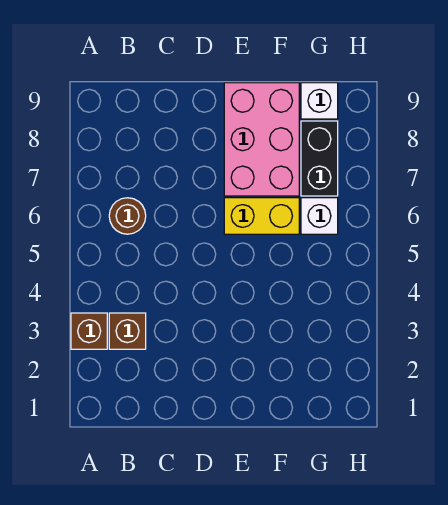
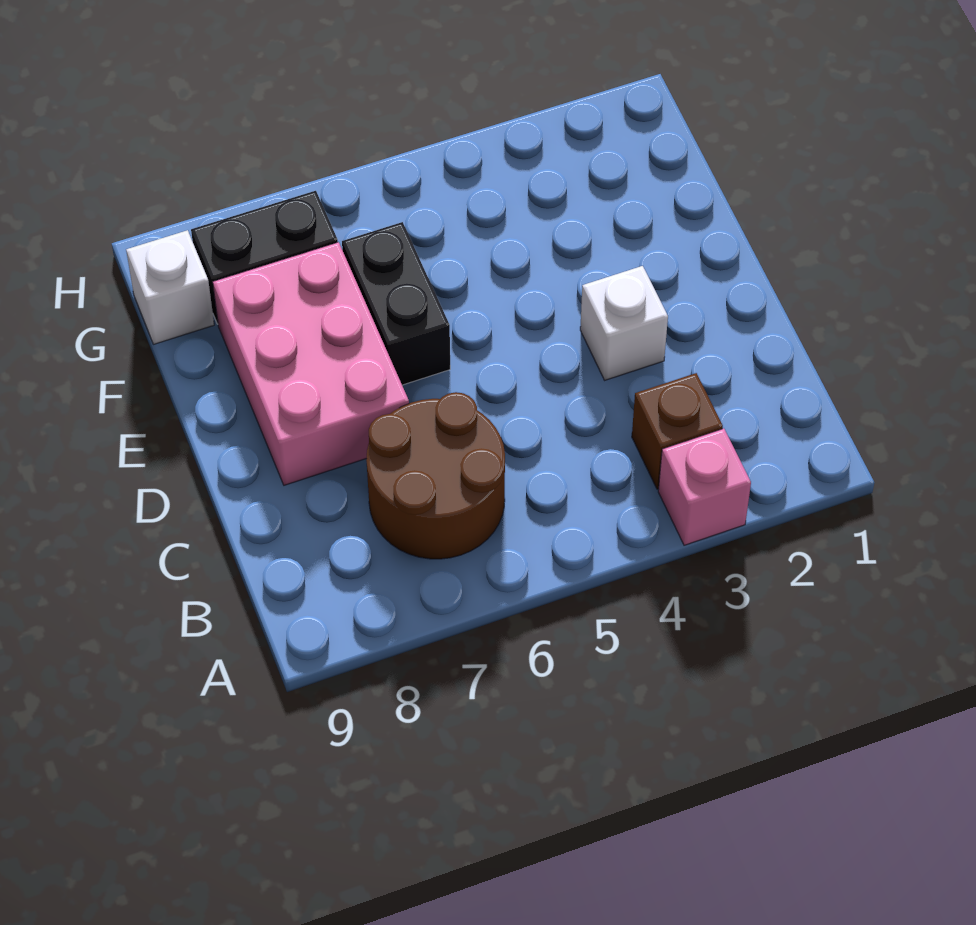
brown brick A3 level 1 -> pink brick A3 level 1
brown round brick B6 level 1 -> brown round brick B6:C7 level 1
yellow brick E6:F6 level 1 -> black brick E6:F6 level 1
pink brick E7:F9 level 1 -> pink brick D7:F8 level 1
white brick G6 level 1 -> white brick D3 level 1

